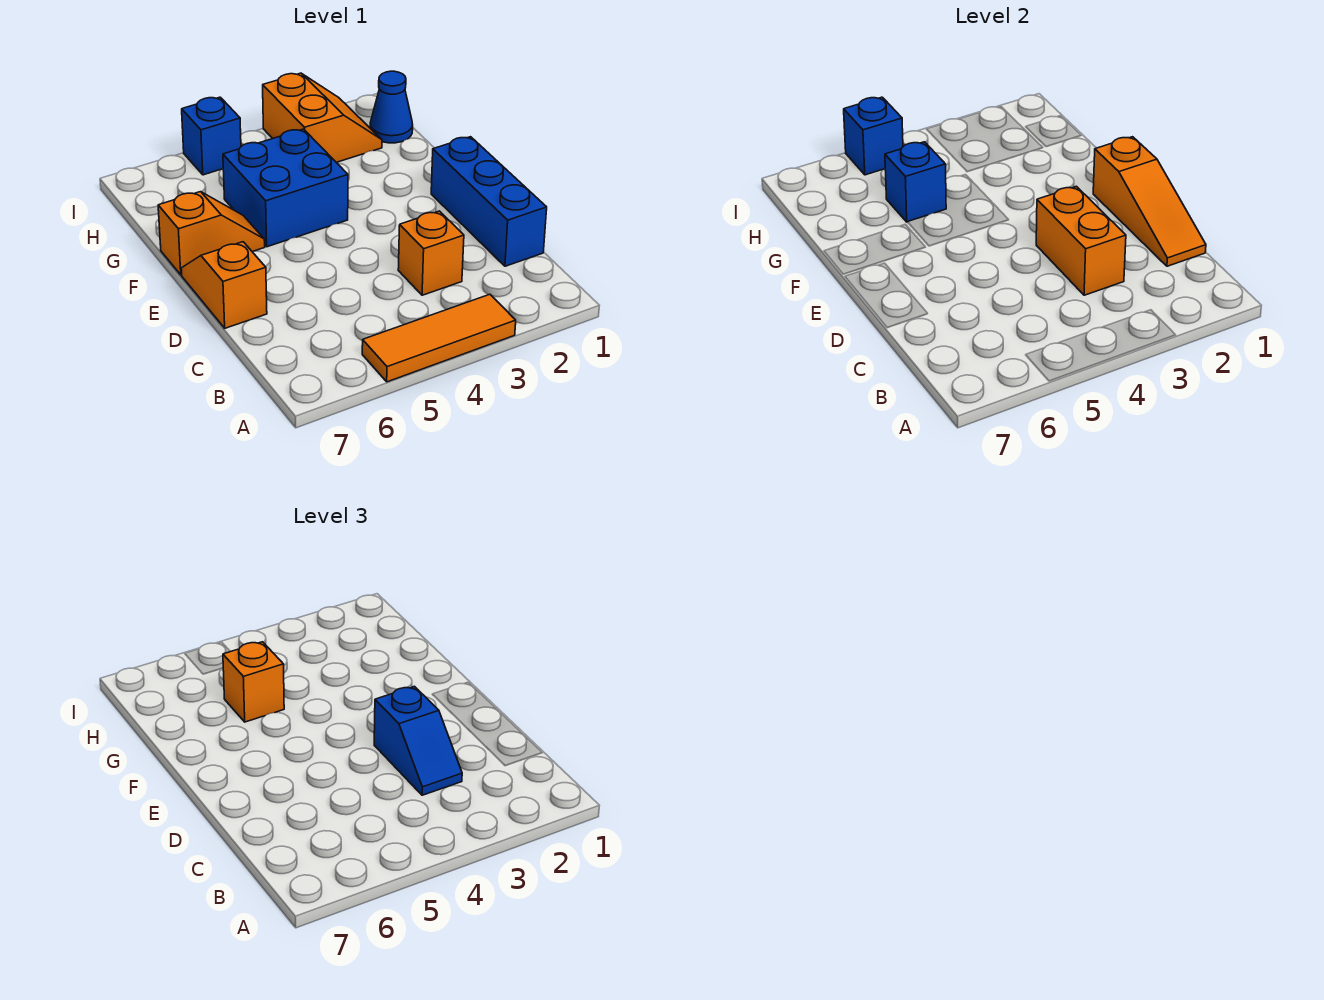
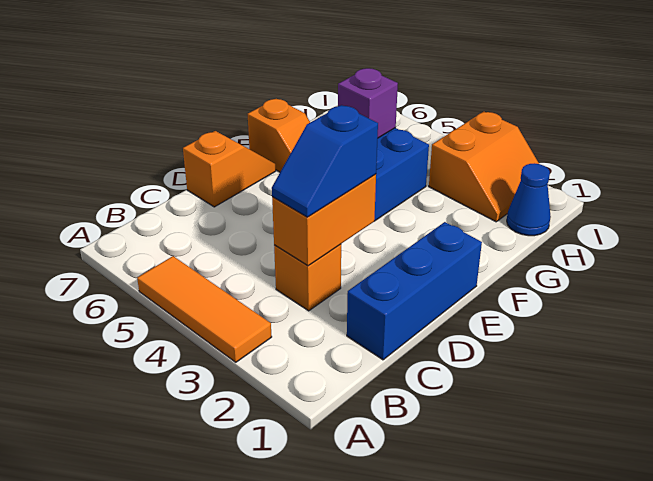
orange slope C1:E1 level 2 top E -> none
blue brick G5 level 2 -> purple brick G5 level 2
orange brick G5 level 3 -> none
blue brick I5 level 1 -> none
blue brick I5 level 2 -> none

